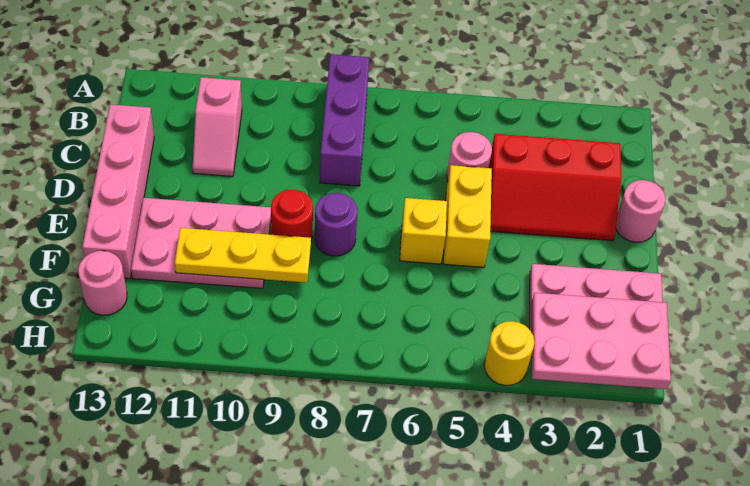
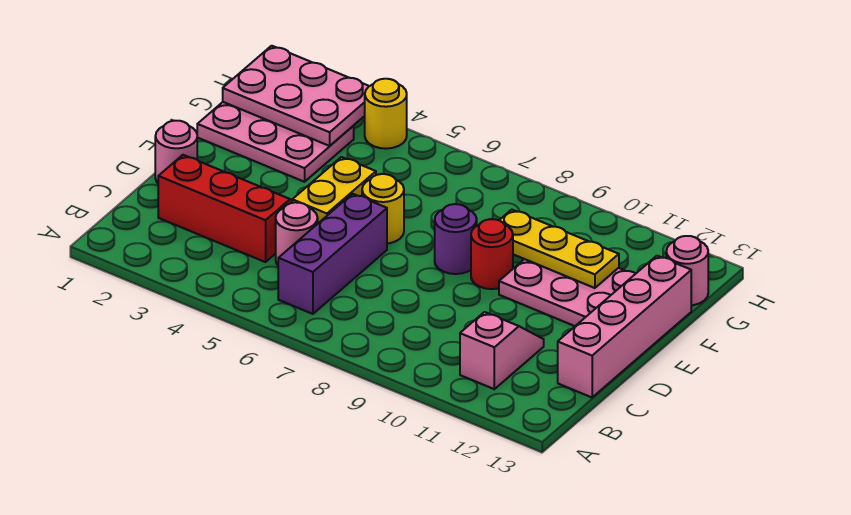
purple brick A8:C8 level 1 -> purple brick B6:D6 level 1
yellow brick E6 level 1 -> yellow round brick E6 level 1

